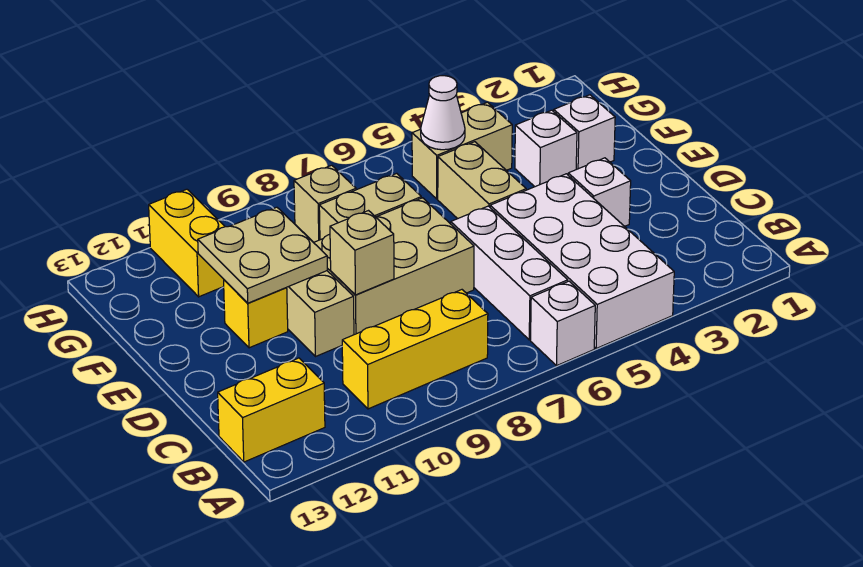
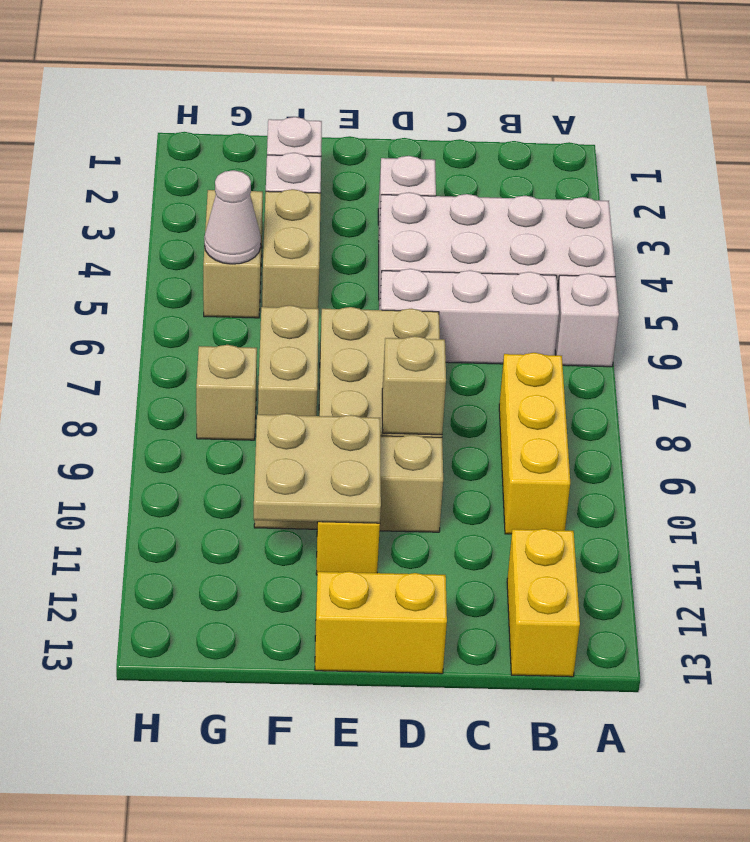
tan brick E5:F5 level 1 -> tan brick F4:F5 level 1
yellow brick G11:H11 level 1 -> yellow brick D13:E13 level 1

